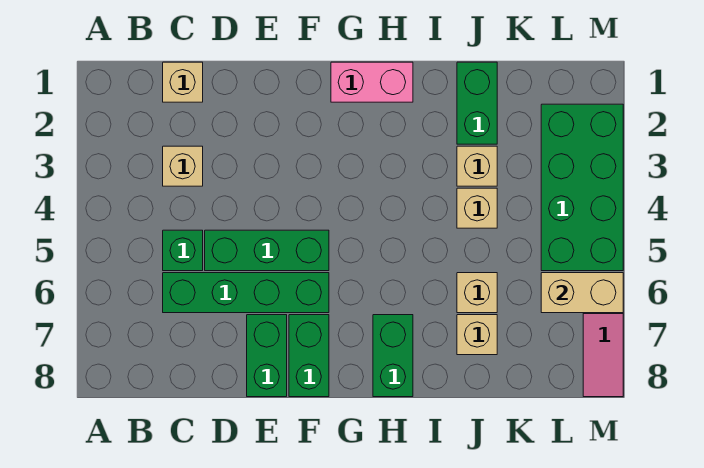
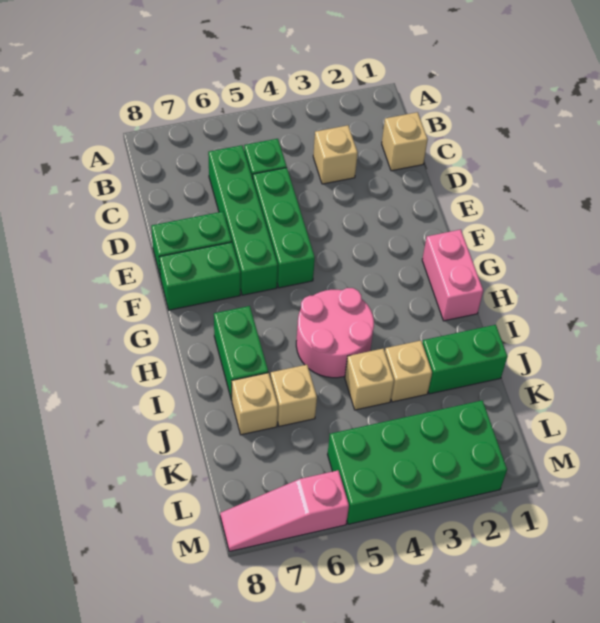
none -> pink round brick H4:I5 level 1
green brick H7:H8 level 1 -> green brick H7:I7 level 1
tan brick L6:M6 level 2 -> none

